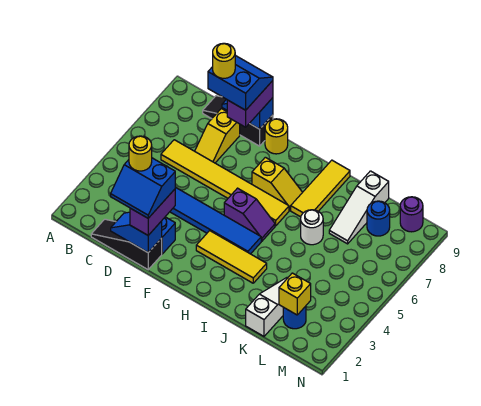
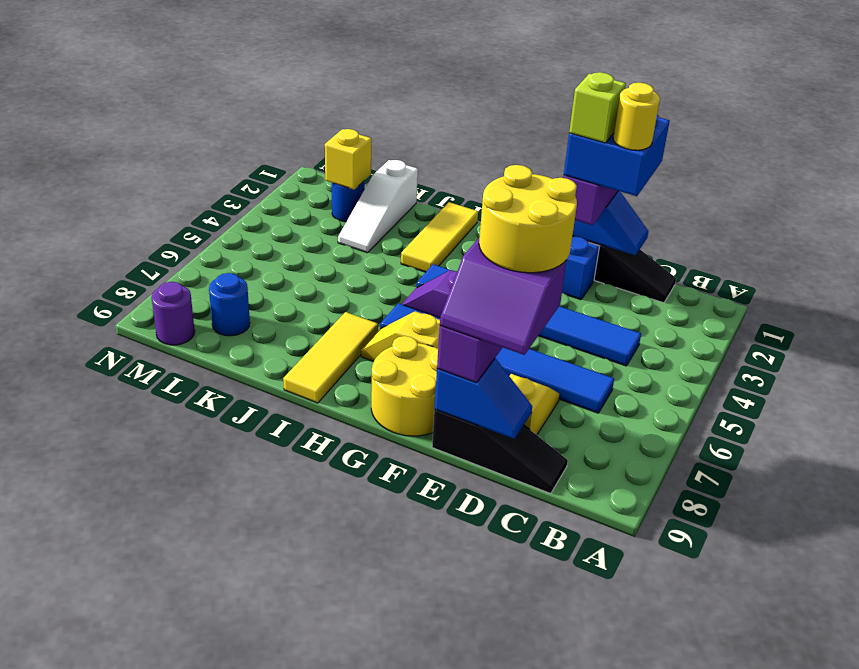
yellow tile C6:H6 level 1 -> blue tile C6:H6 level 1
blue slope D1:E2 level 4 top 2 -> blue brick D1:E2 level 4
blue slope D8:E9 level 4 top 8 -> purple slope D8:E9 level 4 top 8
yellow round brick D8 level 5 -> yellow round brick D7:E8 level 5
none -> lime brick E2 level 5
yellow round brick F9 level 1 -> yellow round brick F8:G9 level 1
yellow tile G3:I3 level 1 -> yellow tile I1:I3 level 1
white round brick J6 level 1 -> none
white slope K7:K9 level 1 top 9 -> none

